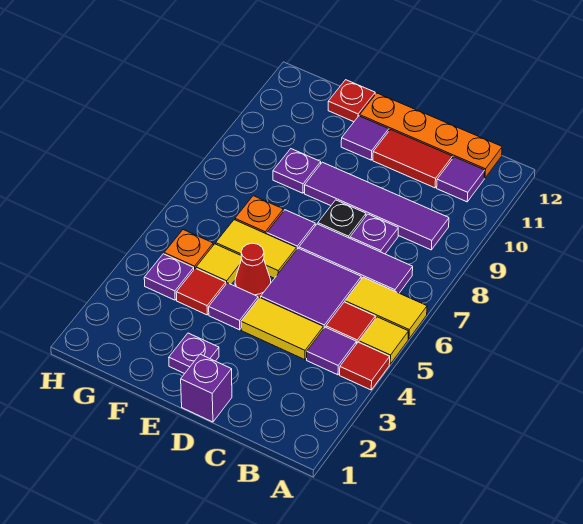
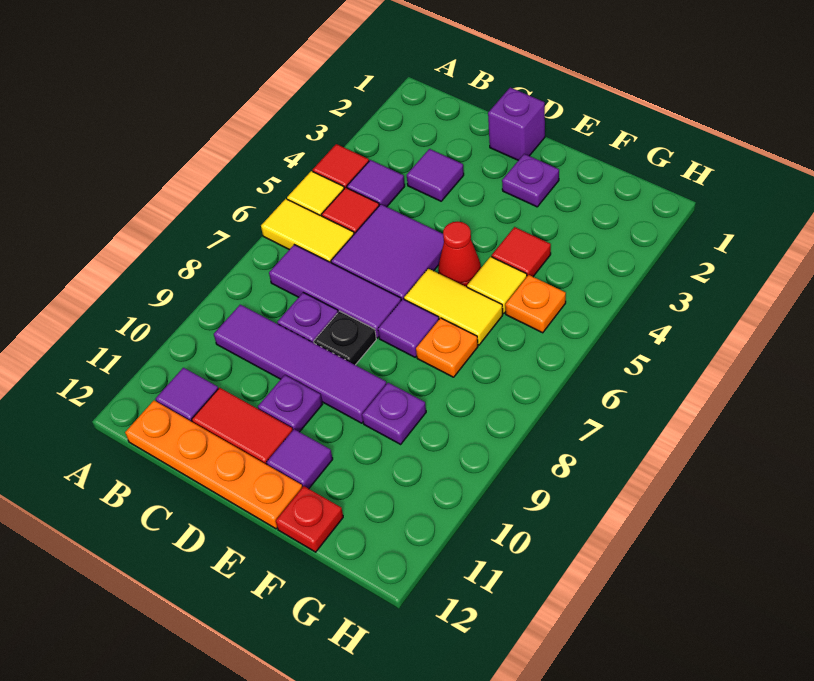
yellow tile C4:D4 level 1 -> none
purple tile E4 level 1 -> purple tile C3 level 1
purple plate G4 level 1 -> purple plate D10 level 1

